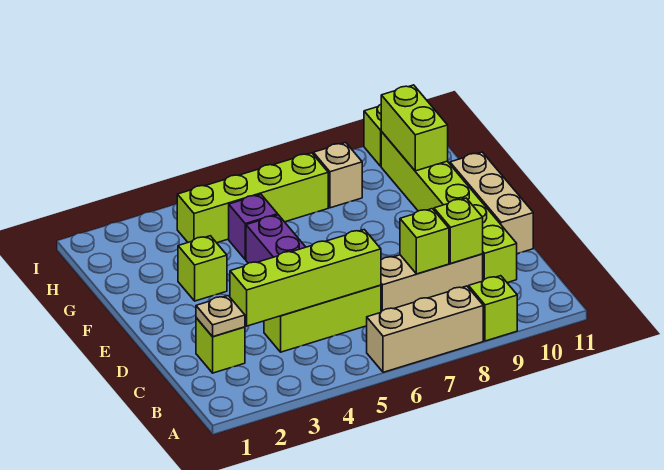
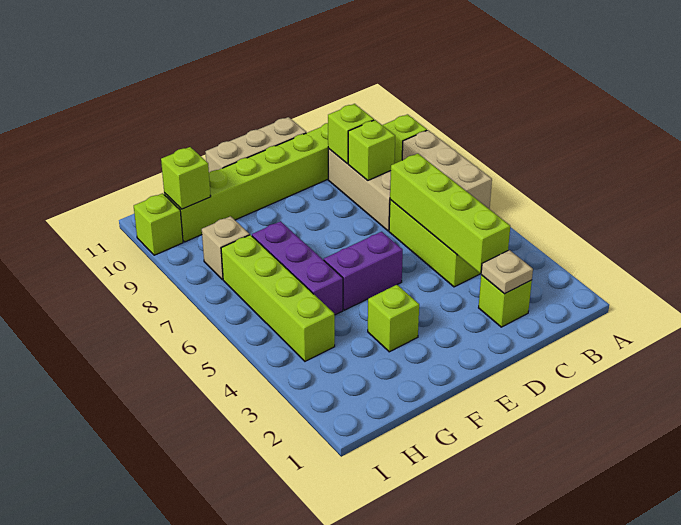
purple brick G5 level 1 -> purple brick G5:G7 level 1
lime brick G10:H10 level 2 -> lime brick H10 level 2

